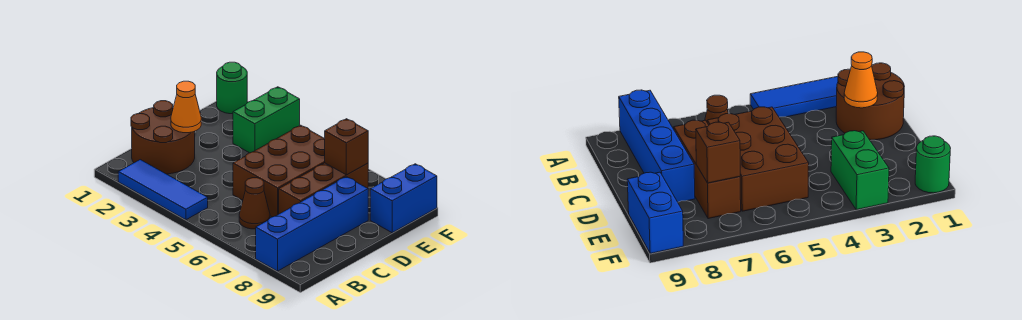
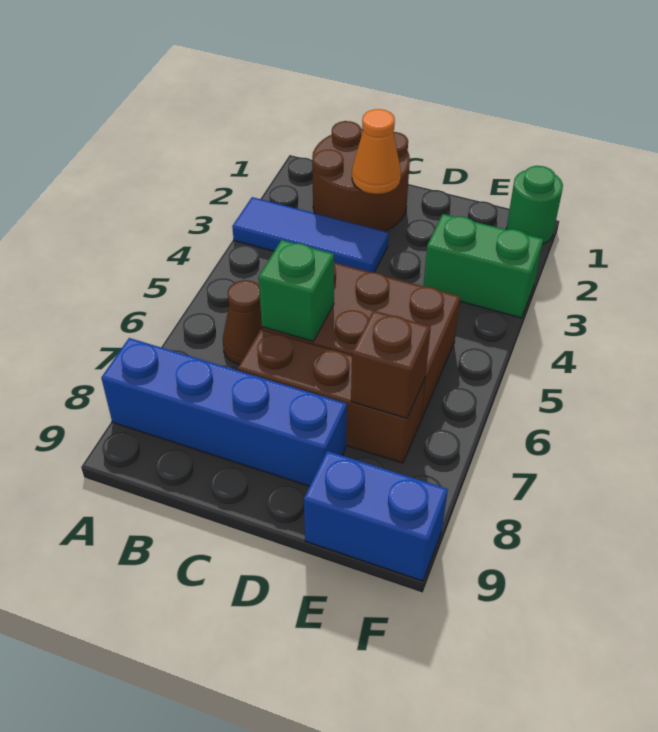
blue tile A2:A4 level 1 -> blue tile A3:C3 level 1
none -> green brick C6 level 2

